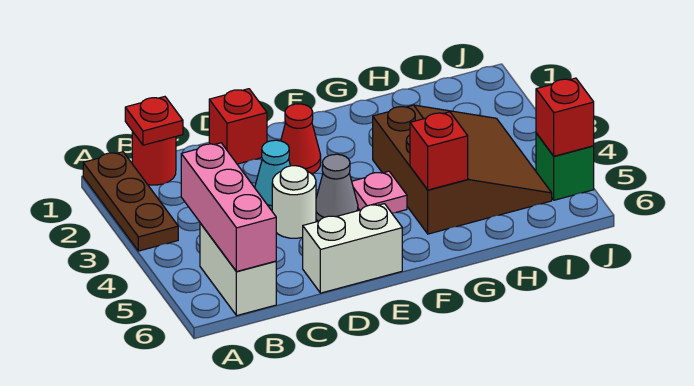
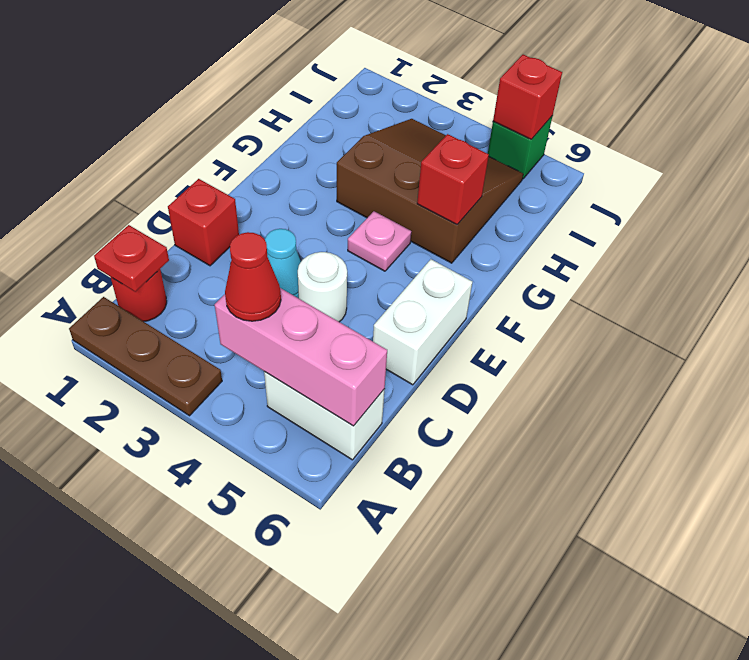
red cone E2 level 1 -> red cone B4 level 3
grey cone E4 level 1 -> none

